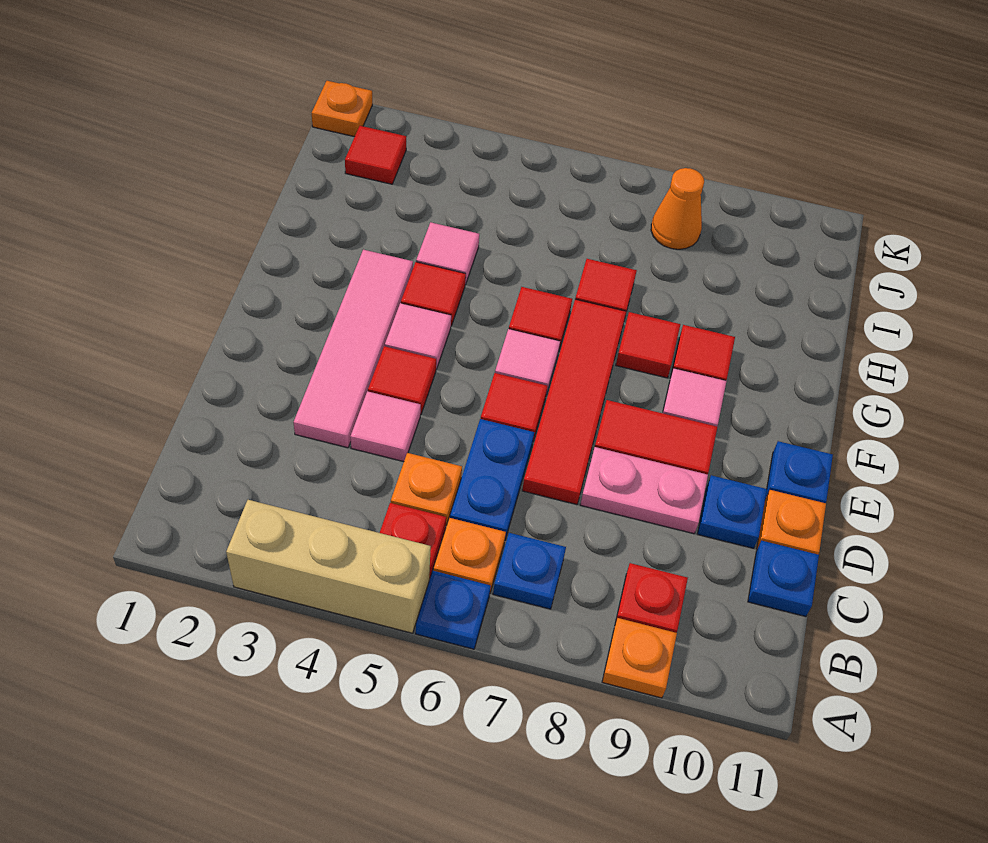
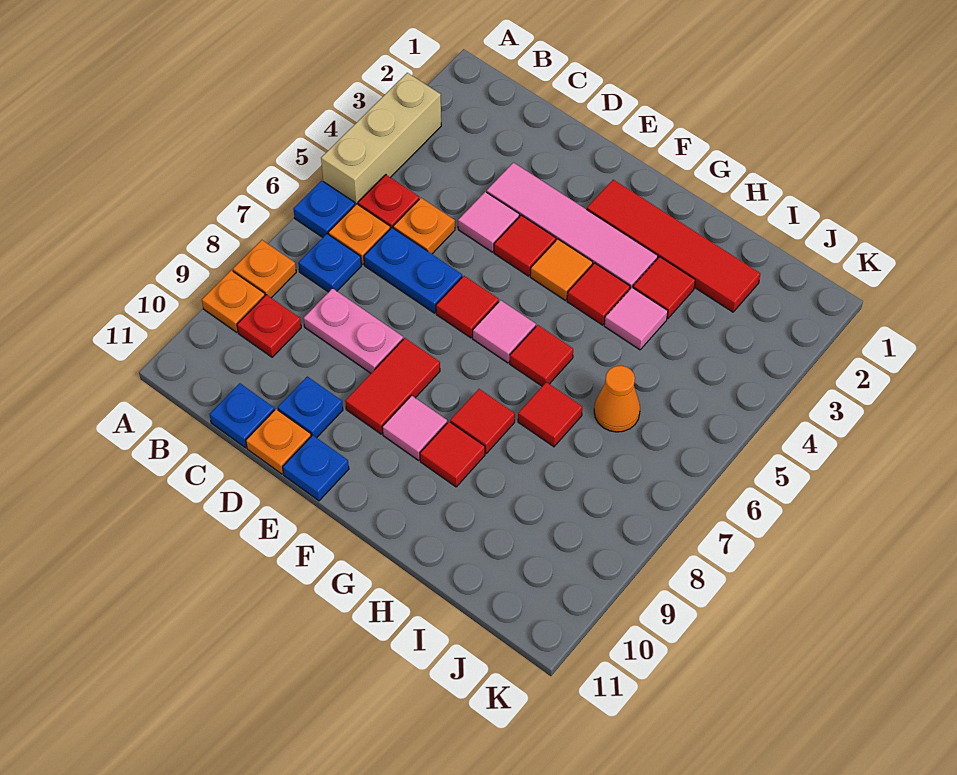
red tile D7:G7 level 1 -> red tile F2:I2 level 1
pink plate D8:D9 level 1 -> pink plate C8:D8 level 1
pink tile F4 level 1 -> orange tile F4 level 1
red tile J2 level 1 -> red tile H3 level 1
orange cone J8 level 1 -> orange cone I6 level 1
orange plate K1 level 1 -> orange plate A8 level 1

